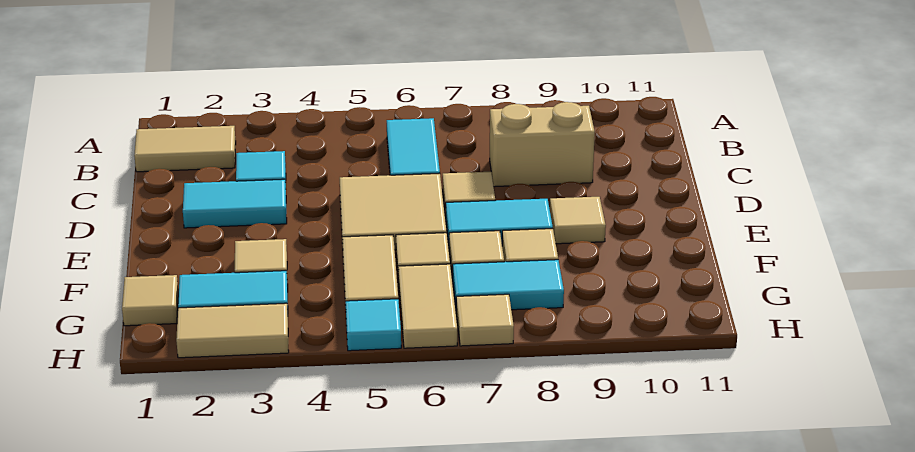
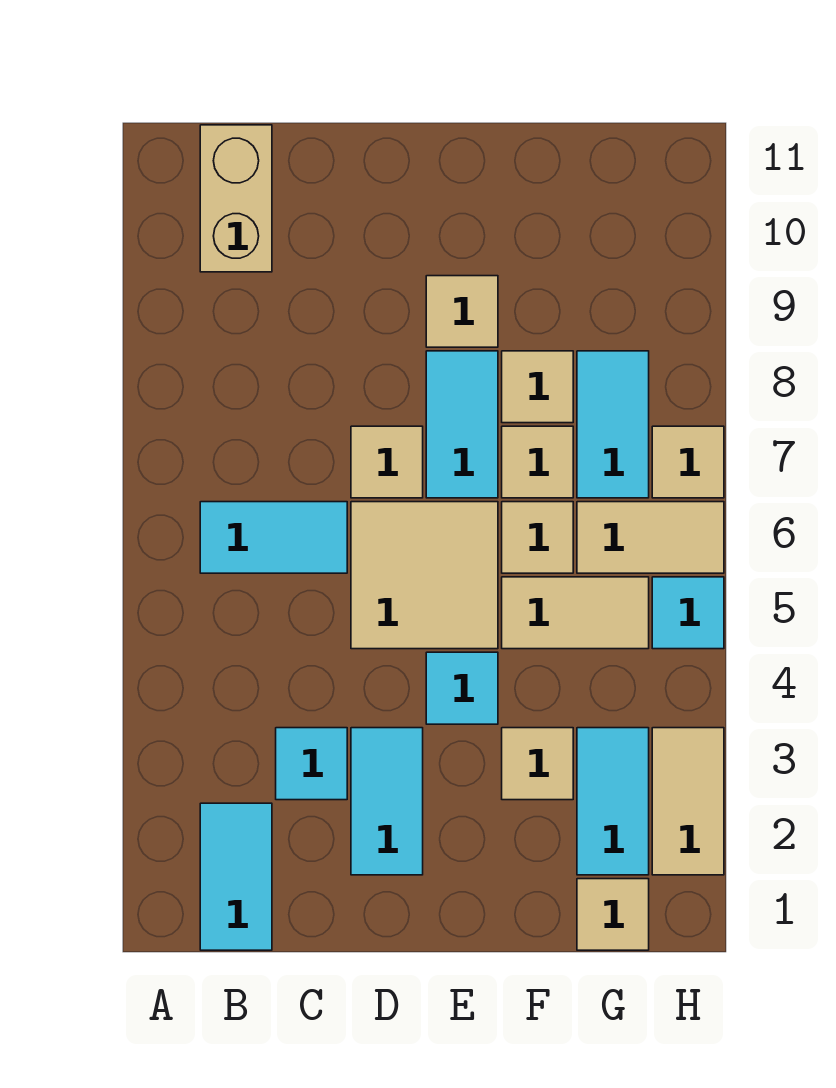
tan tile B1:B2 level 1 -> cyan tile B1:B2 level 1
tan brick C8:C9 level 1 -> tan brick B10:B11 level 1
none -> cyan tile E4 level 1

